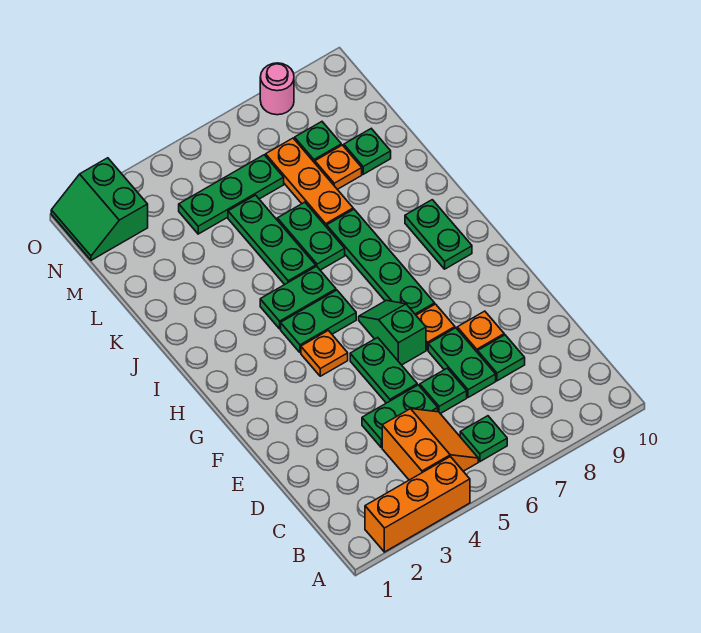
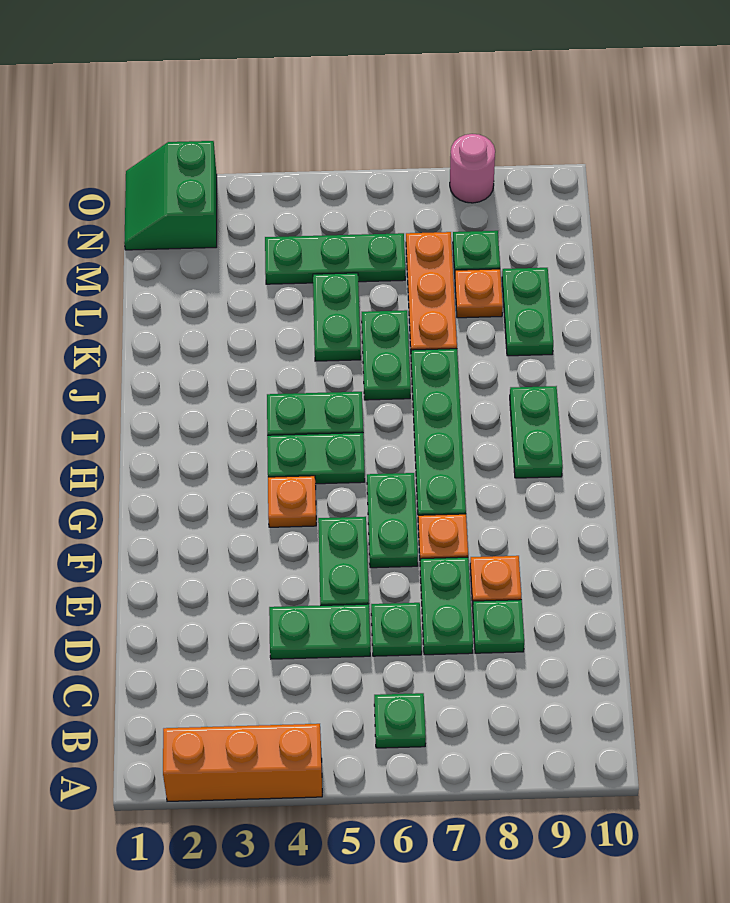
orange slope B4:C5 level 1 top 4 -> none
green slope F6:G6 level 1 top F -> green plate F6:G6 level 1
green plate J5:L5 level 1 -> green plate K5:L5 level 1
green plate L9 level 1 -> green plate K9:L9 level 1

